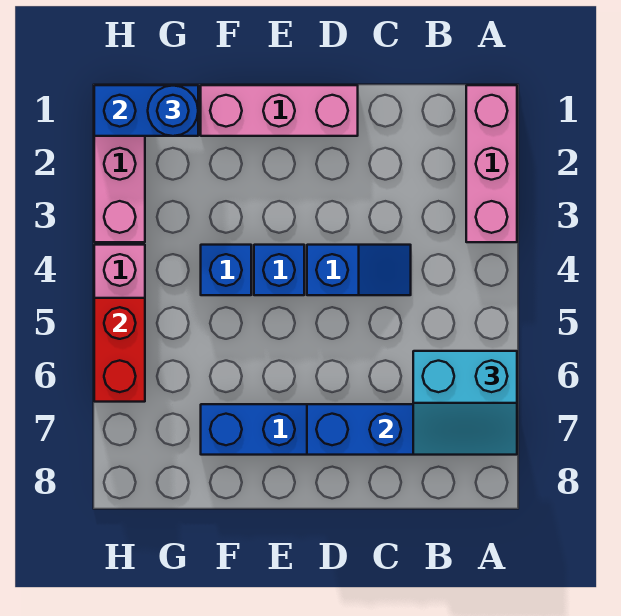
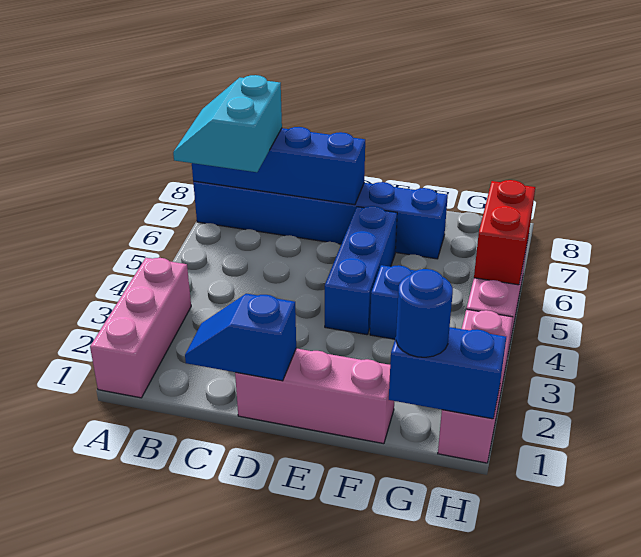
cyan slope A6:B7 level 3 top 6 -> cyan slope A6:B7 level 3 top B
blue slope C4:D4 level 1 top D -> blue slope C1:D1 level 2 top D
blue brick E4 level 1 -> blue brick E4:E6 level 1

